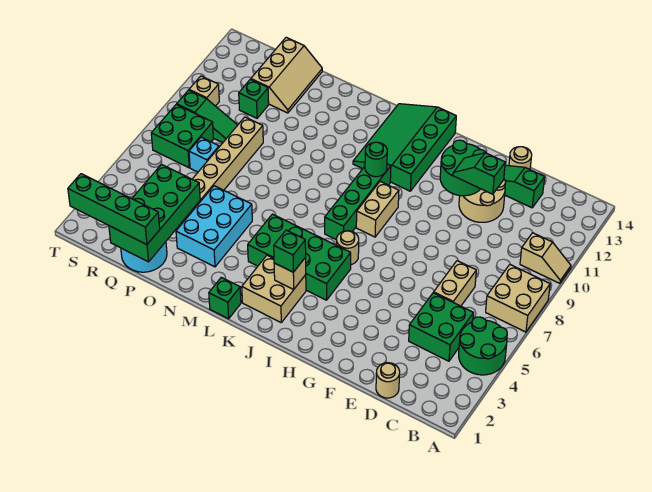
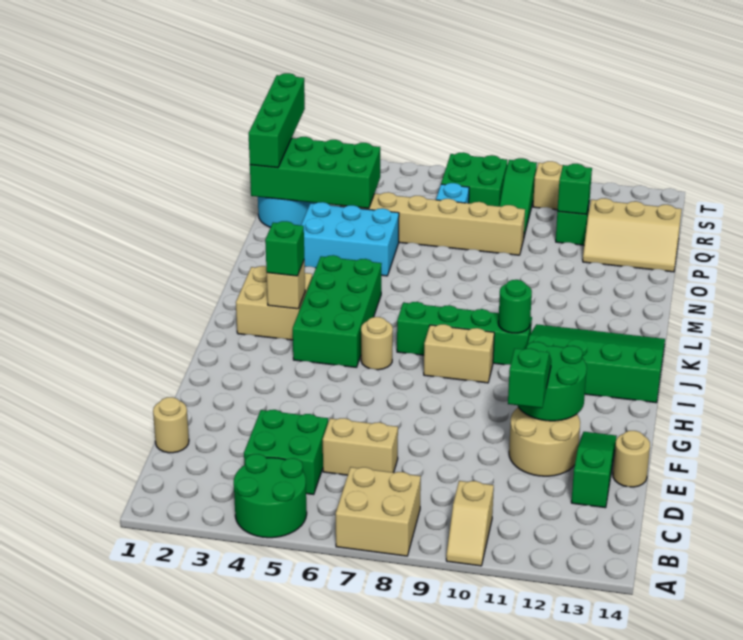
green brick L1 level 1 -> green brick Q11 level 2

